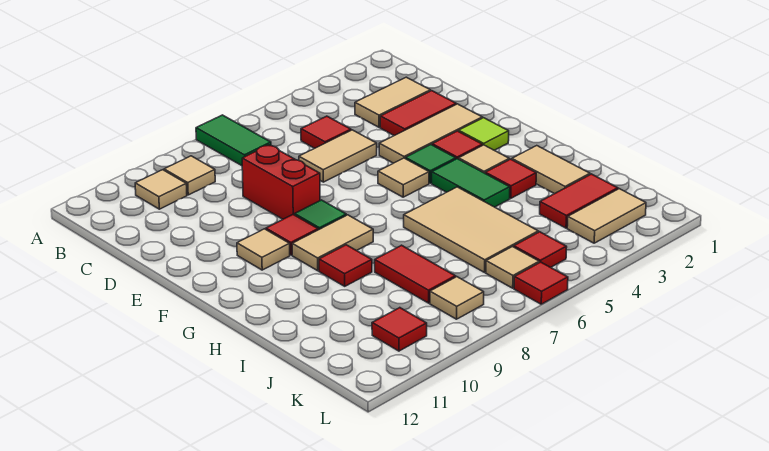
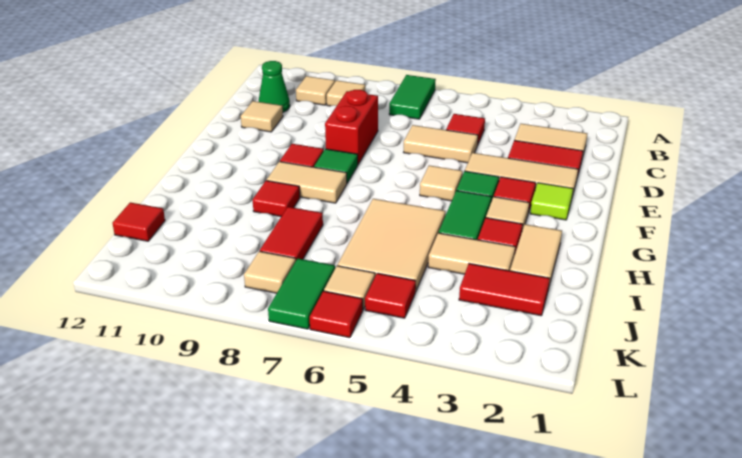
none -> green cone C11 level 1
tan tile F10 level 1 -> tan tile D11 level 1
tan tile K2:K3 level 1 -> tan tile I3:I4 level 1
none -> green tile K7:L7 level 1
red tile K10 level 1 -> red tile J12 level 1

